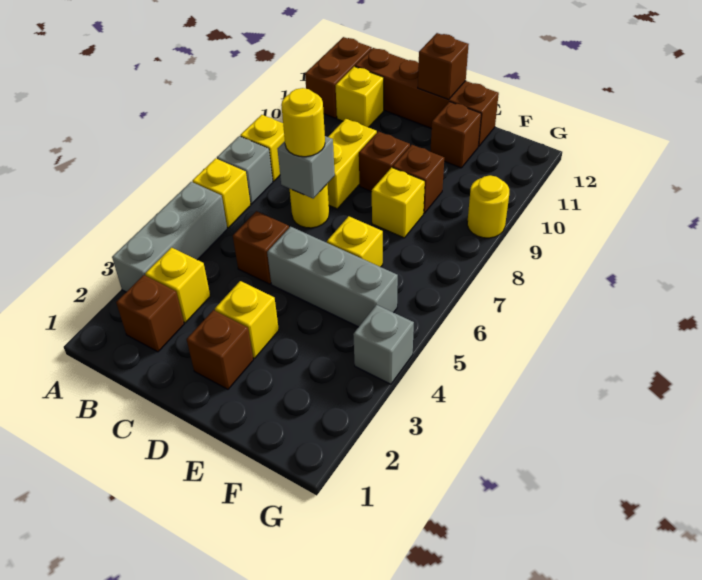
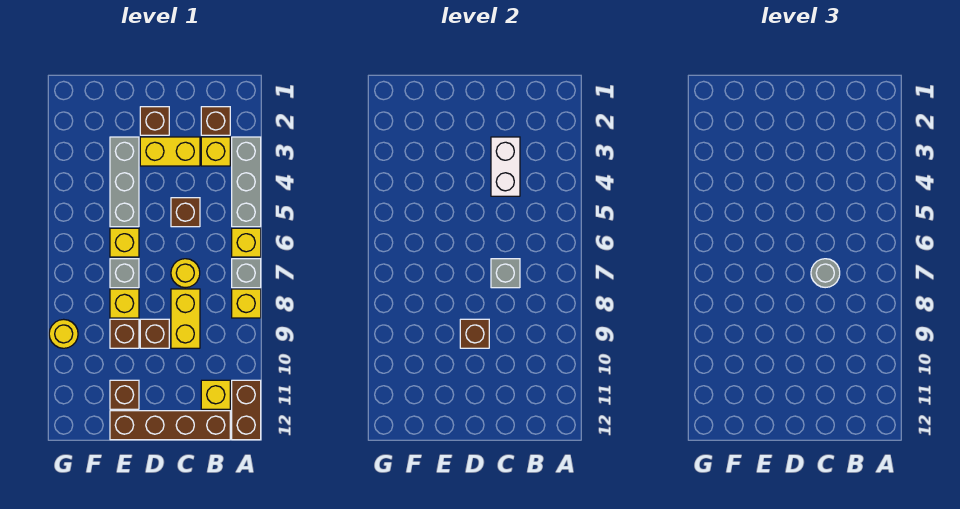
none -> white brick C3:C4 level 2
yellow round brick C7 level 3 -> grey round brick C7 level 3
yellow brick D3 level 1 -> yellow brick C3:D3 level 1
grey brick D5:F5 level 1 -> grey brick E3:E5 level 1
brown brick D12 level 2 -> brown brick D9 level 2
grey brick G4 level 1 -> grey brick E7 level 1

